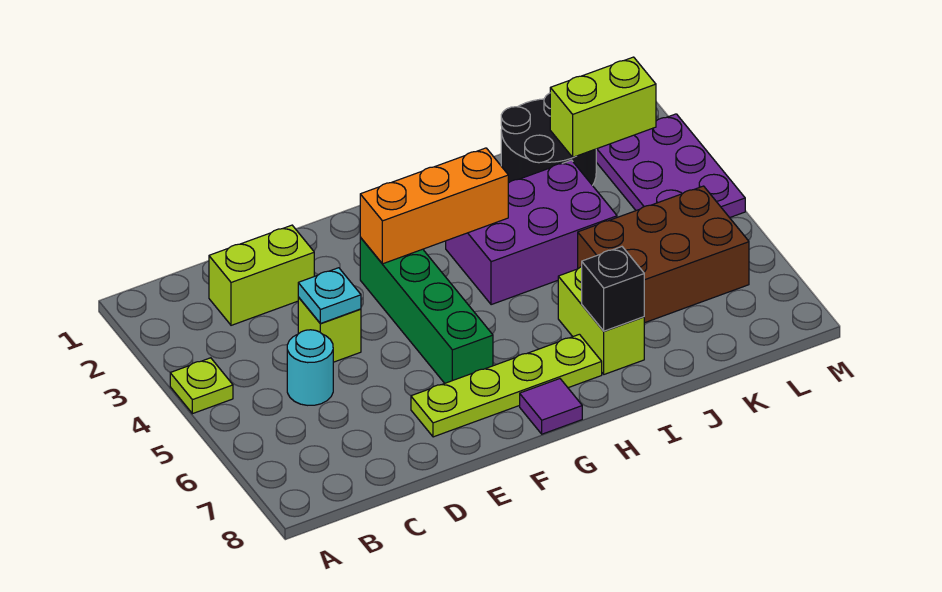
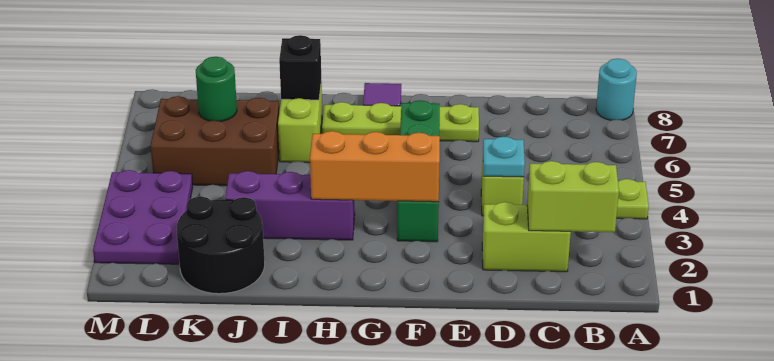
cyan round brick C5 level 1 -> cyan round brick A8 level 1
purple brick H3:J4 level 1 -> purple brick H3:J3 level 1
lime brick K2:L2 level 2 -> lime brick B2:C2 level 2
none -> green round brick K6 level 2

